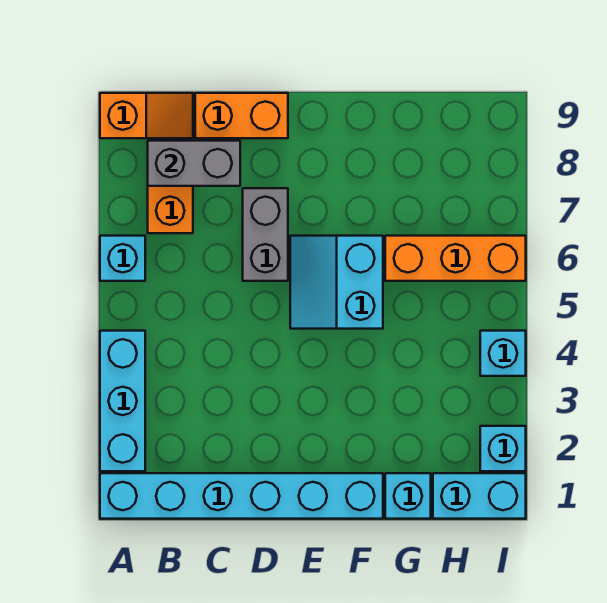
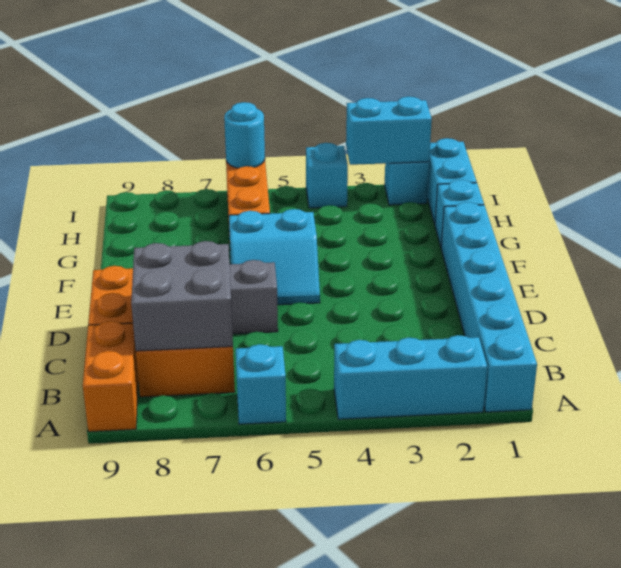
orange slope A9:B9 level 1 top A -> orange brick A9:B9 level 1
grey brick B8:C8 level 2 -> grey brick B7:C8 level 2
none -> cyan brick I2:I3 level 2
none -> cyan round brick I6 level 2

